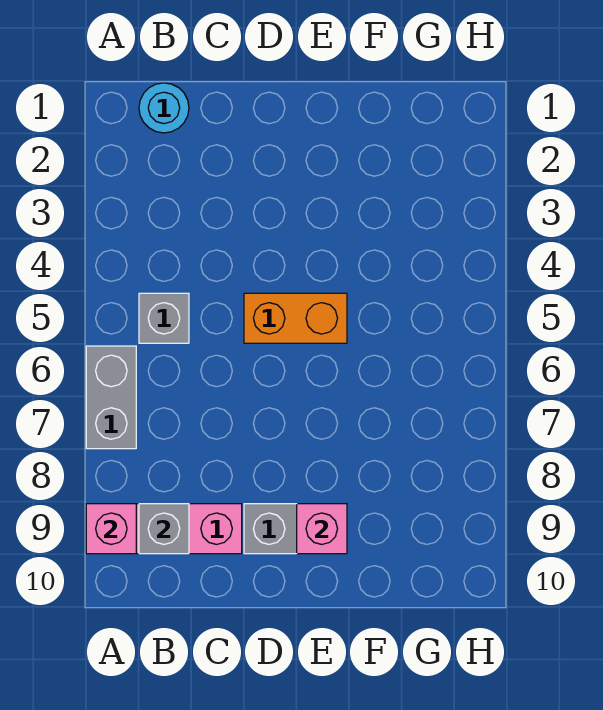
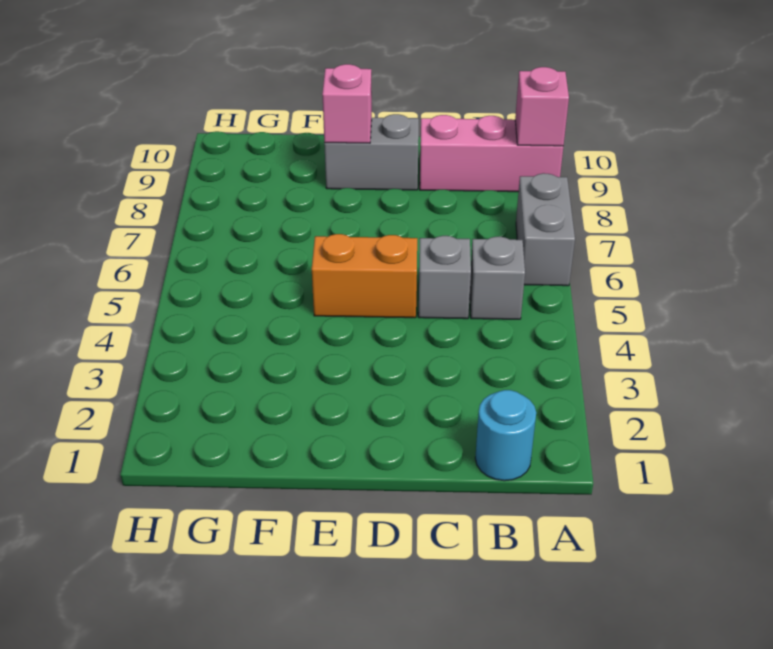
grey brick B9 level 2 -> grey brick C5 level 1

